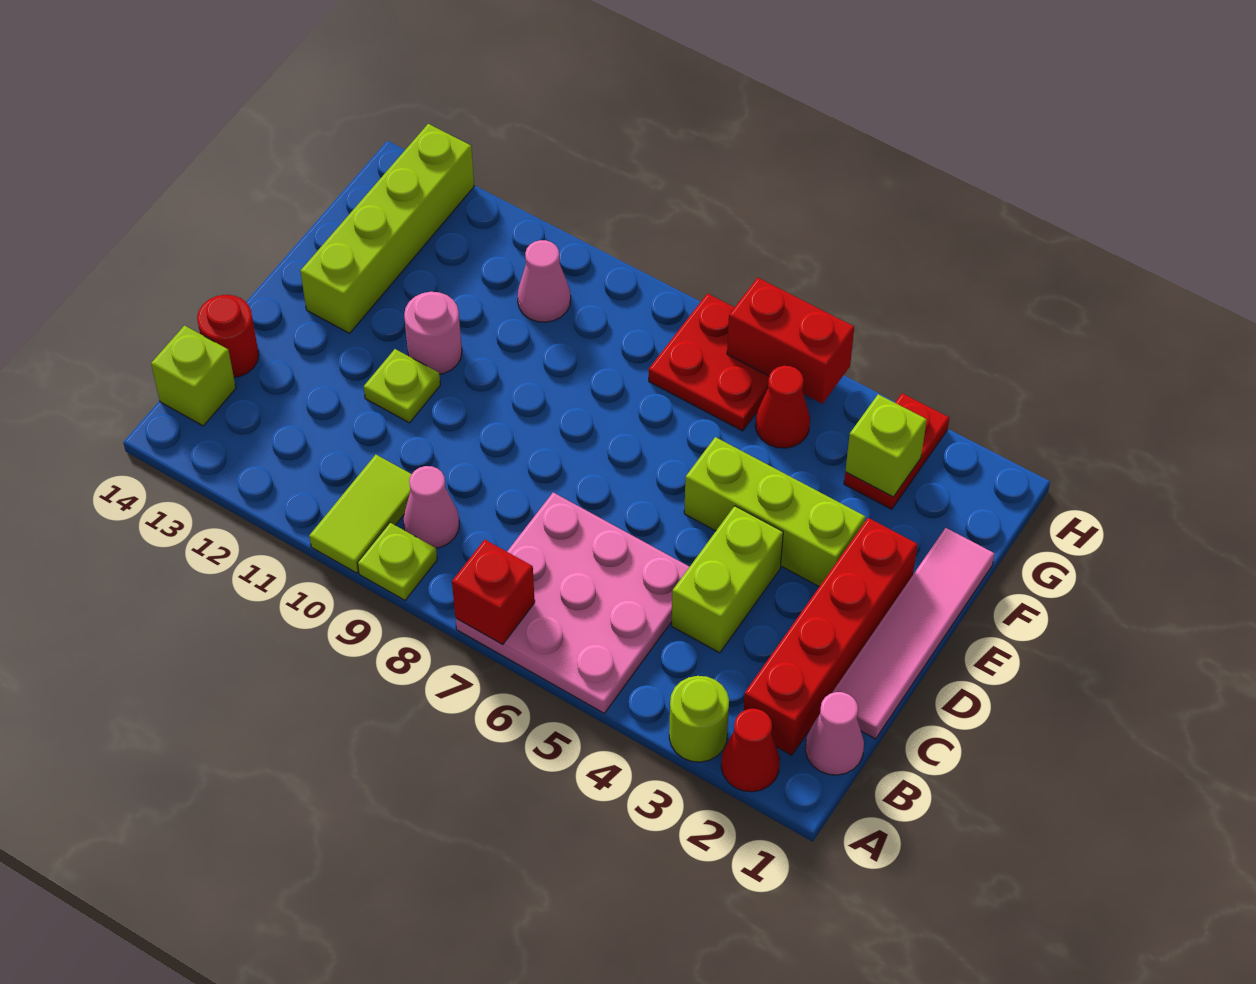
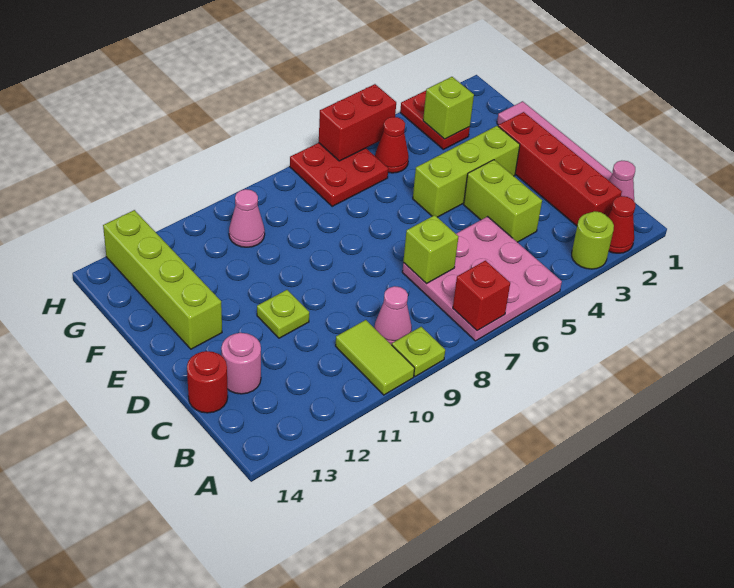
lime brick B14 level 1 -> lime brick C7 level 2
pink round brick E11 level 1 -> pink round brick C13 level 1

